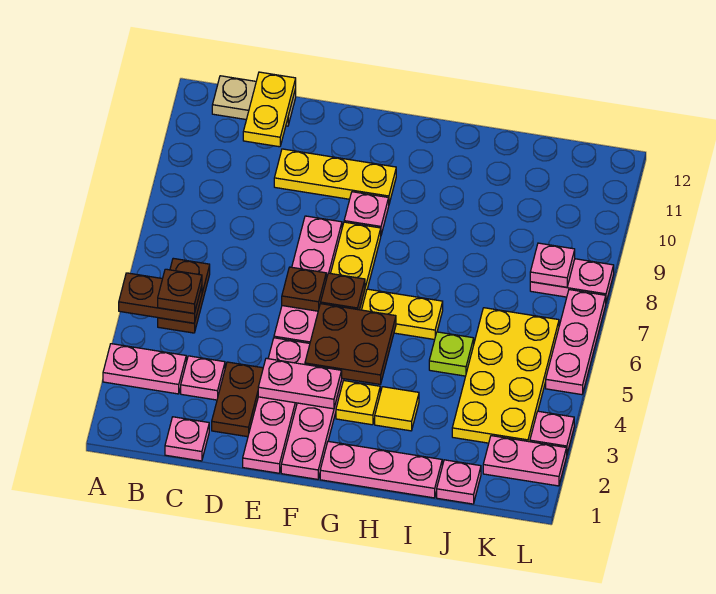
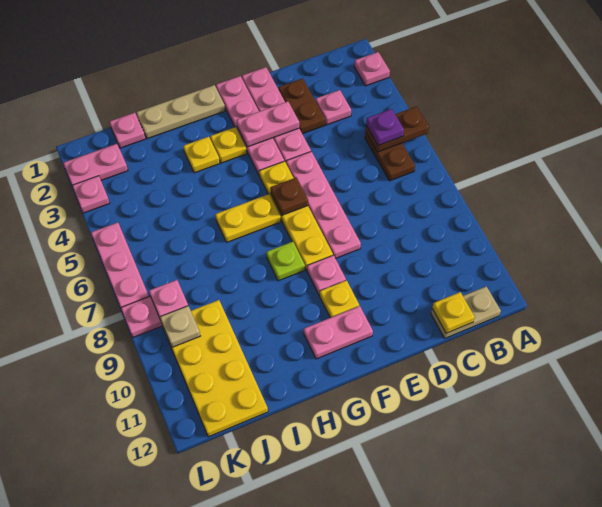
pink plate A3:B3 level 1 -> pink plate F11:G11 level 1
brown plate B5 level 3 -> purple plate B5 level 3
pink plate C1 level 1 -> pink plate A2 level 1
yellow plate C11:C12 level 2 -> yellow plate C12 level 2
yellow plate D10:F10 level 1 -> yellow plate F10 level 1
brown plate E6 level 2 -> none
brown plate F4:G5 level 2 -> none
pink plate G1:I1 level 1 -> tan plate G1:I1 level 1
yellow tile H3 level 1 -> yellow plate H3 level 1
lime plate I5 level 1 -> lime plate G8 level 1
yellow plate J3:K6 level 1 -> yellow plate J9:K12 level 1
none -> tan plate K9 level 2

